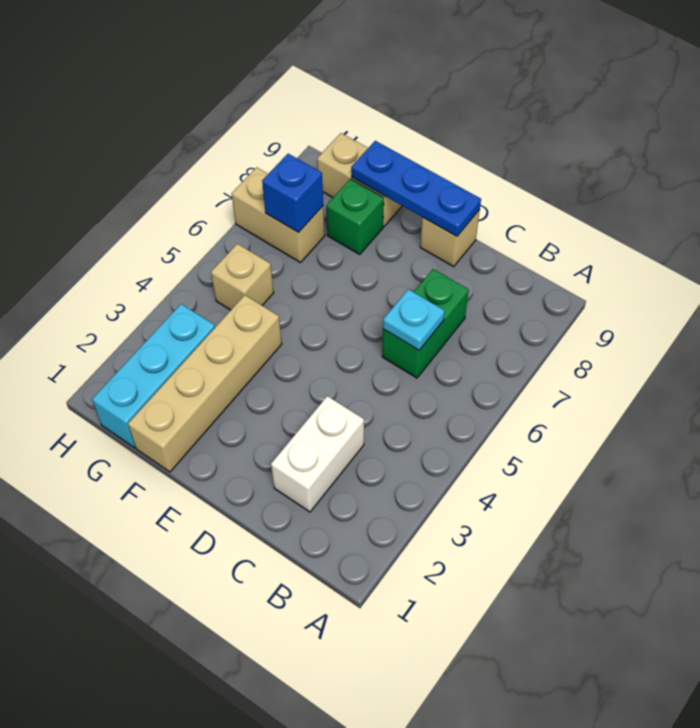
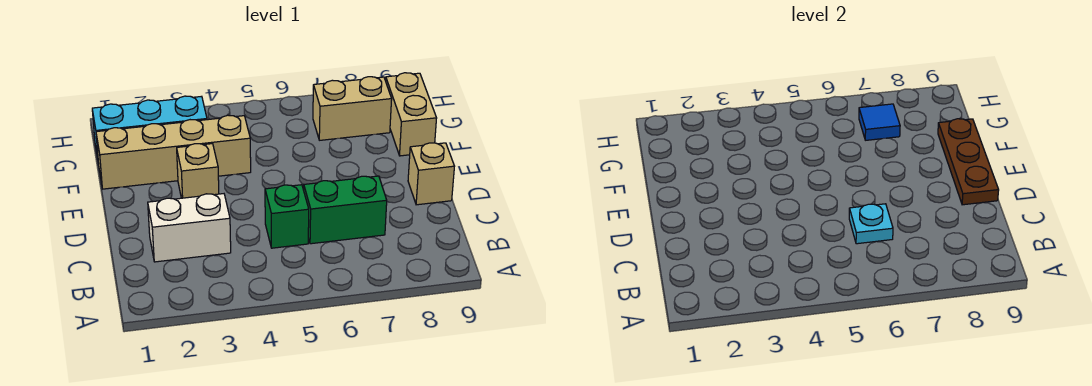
blue plate D9:F9 level 2 -> brown plate D9:F9 level 2
green brick F8 level 1 -> green brick C5 level 1
tan brick G5 level 1 -> tan brick E3 level 1
tan brick G7:H7 level 1 -> tan brick G7:G8 level 1
blue brick G7 level 2 -> blue tile G7 level 2

